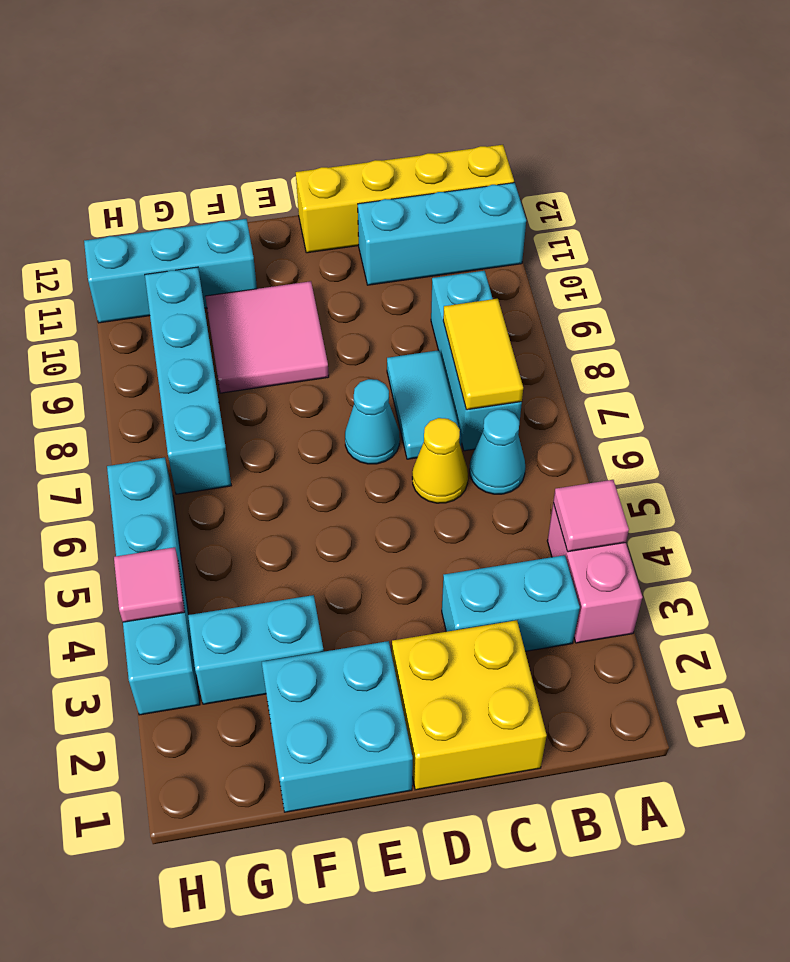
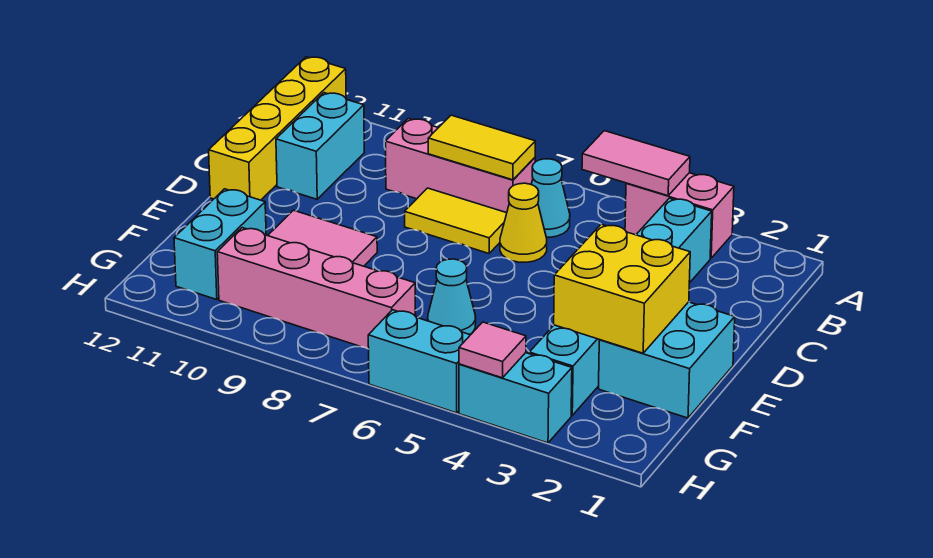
pink tile A4 level 2 -> pink tile A4:A5 level 2
cyan brick A11:C11 level 1 -> cyan brick B11:C11 level 1
cyan brick B7:B9 level 1 -> pink brick B7:B9 level 1
yellow brick C1:D2 level 1 -> yellow brick E2:F3 level 2
cyan tile C7:C8 level 1 -> yellow tile C7:C8 level 1
cyan cone D7 level 1 -> cyan cone F6 level 1
cyan brick F11:H11 level 1 -> cyan brick F11:G11 level 1
cyan brick G7:G10 level 1 -> pink brick G7:G10 level 1

